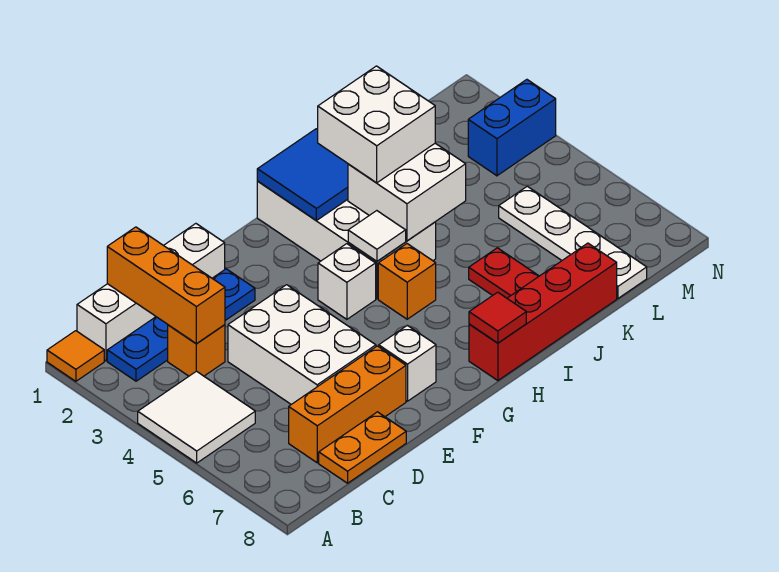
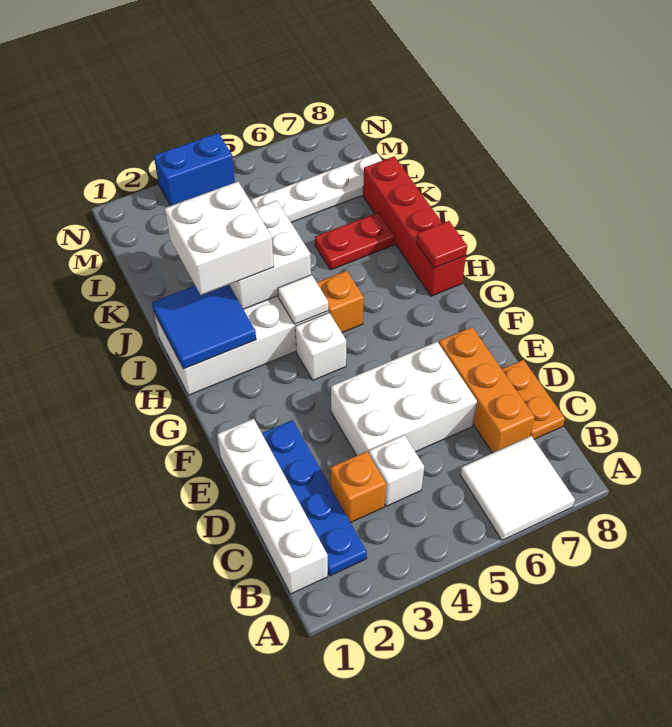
orange tile A1 level 1 -> none
white tile A4:B5 level 1 -> white tile A6:B7 level 1
orange brick C1:C3 level 2 -> none
white brick F7 level 1 -> white brick C4 level 1
blue brick M3:N3 level 1 -> blue brick N3:N4 level 1

